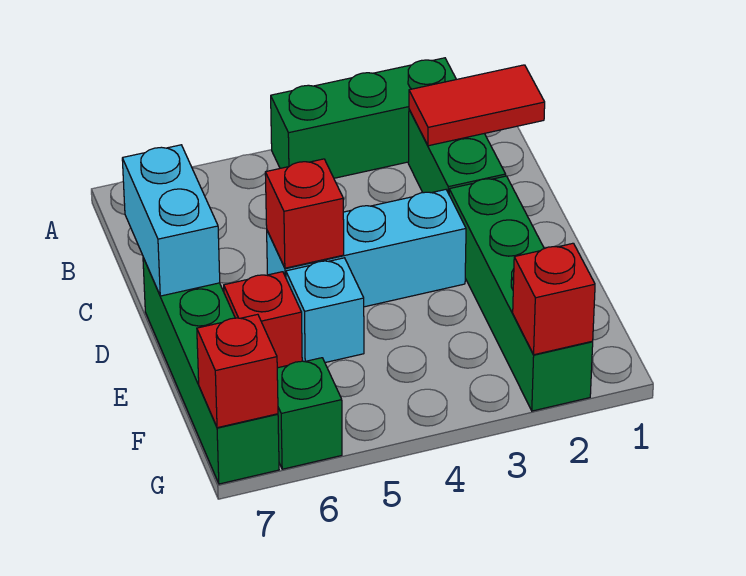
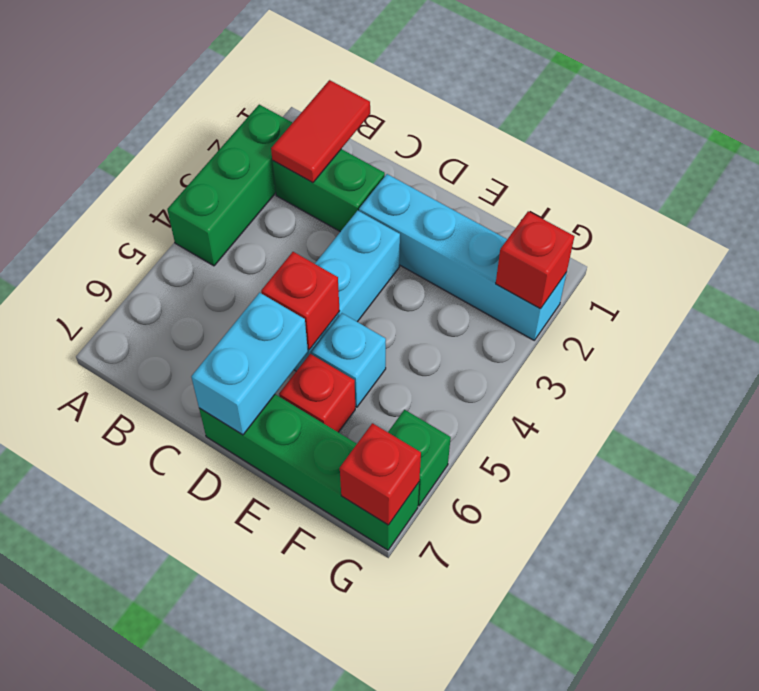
cyan brick C7:D7 level 2 -> cyan brick D6:D7 level 2
green brick D2:G2 level 1 -> cyan brick D2:G2 level 1

